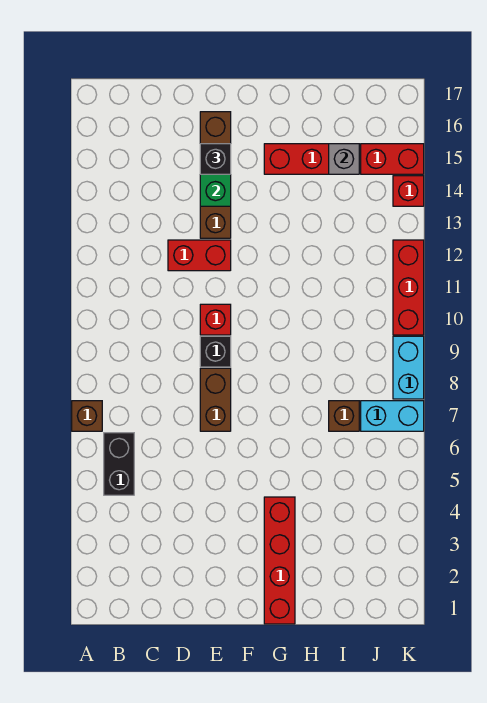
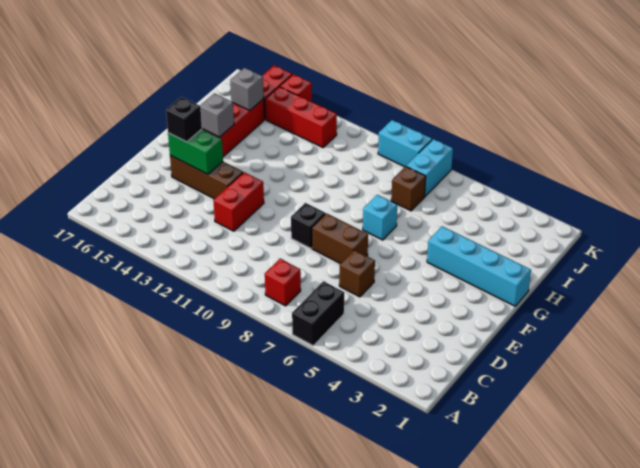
brown brick A7 level 1 -> brown brick D6 level 1
black brick B5:B6 level 1 -> black brick A6:B6 level 1
red brick E10 level 1 -> red brick B8 level 1
brown brick E13:E16 level 1 -> brown brick E13:E15 level 1
red brick G1:G4 level 1 -> cyan brick G1:G4 level 1
none -> cyan brick G7 level 1
none -> grey brick G15 level 2
red brick K10:K12 level 1 -> red brick J12:J14 level 1

